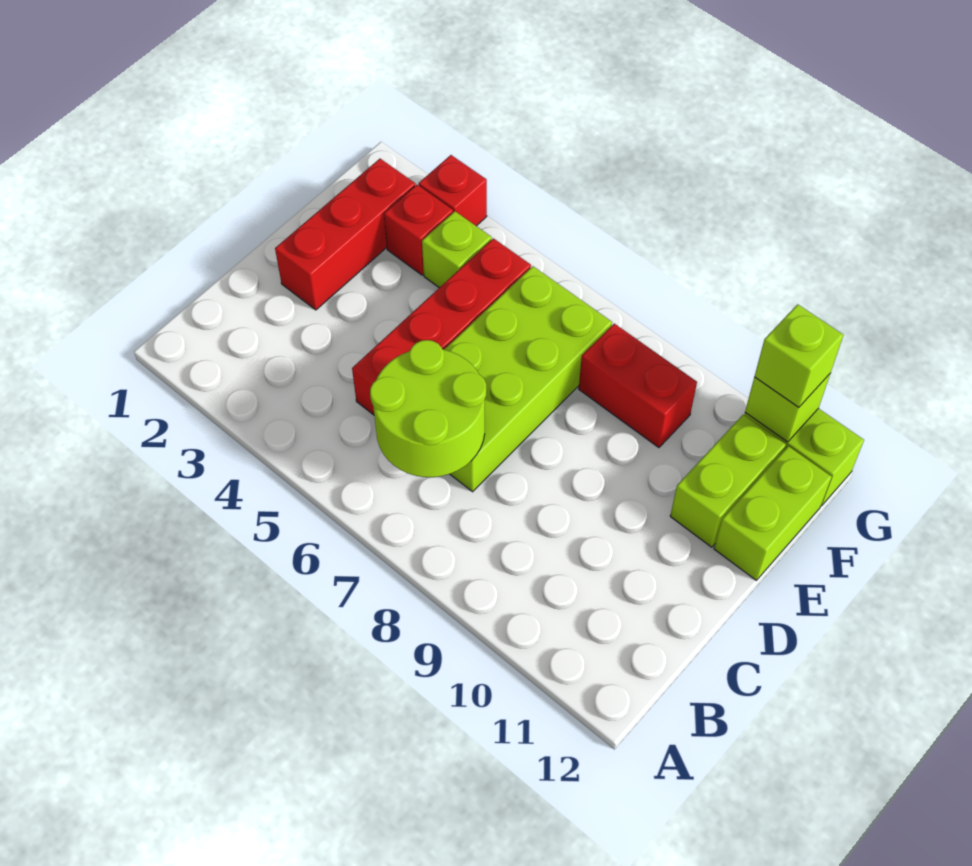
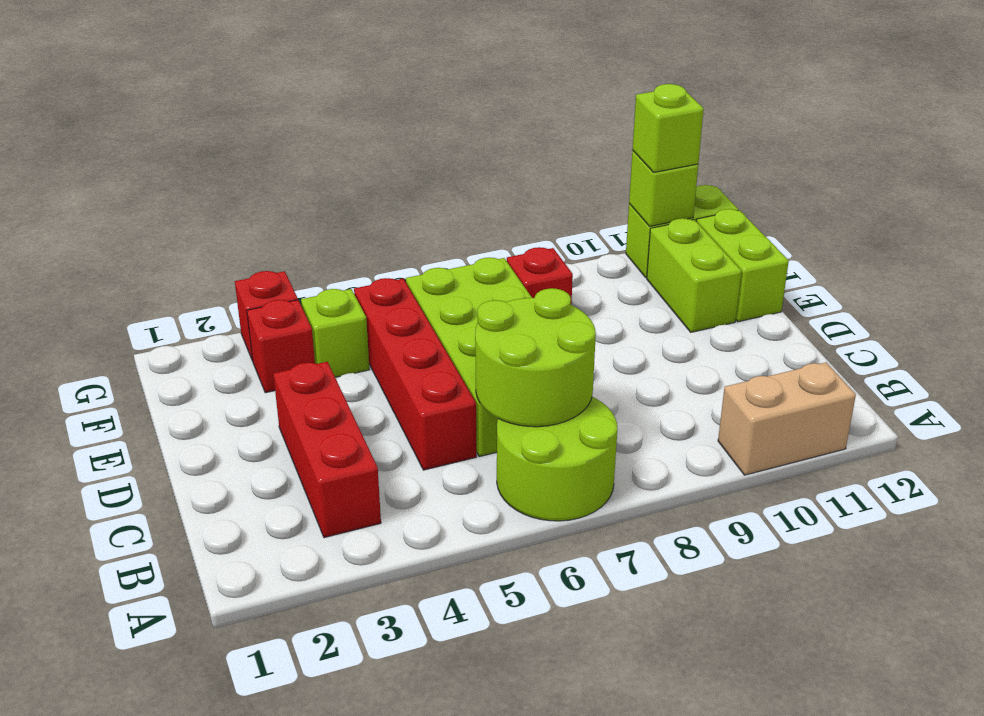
none -> lime round brick A6:B7 level 1
none -> tan brick A10:A11 level 1
red brick D2:F2 level 1 -> red brick B3:D3 level 1
red brick F8:F9 level 1 -> red brick F8 level 1

